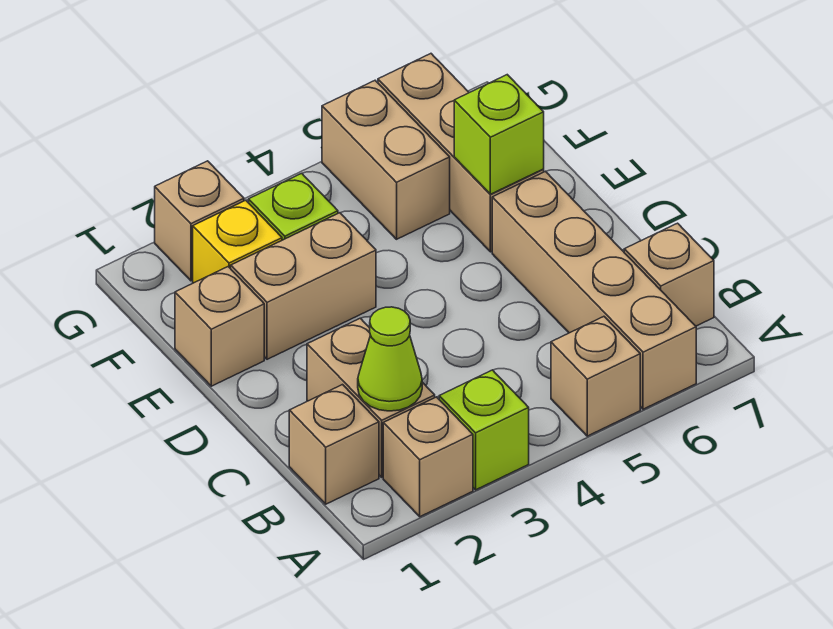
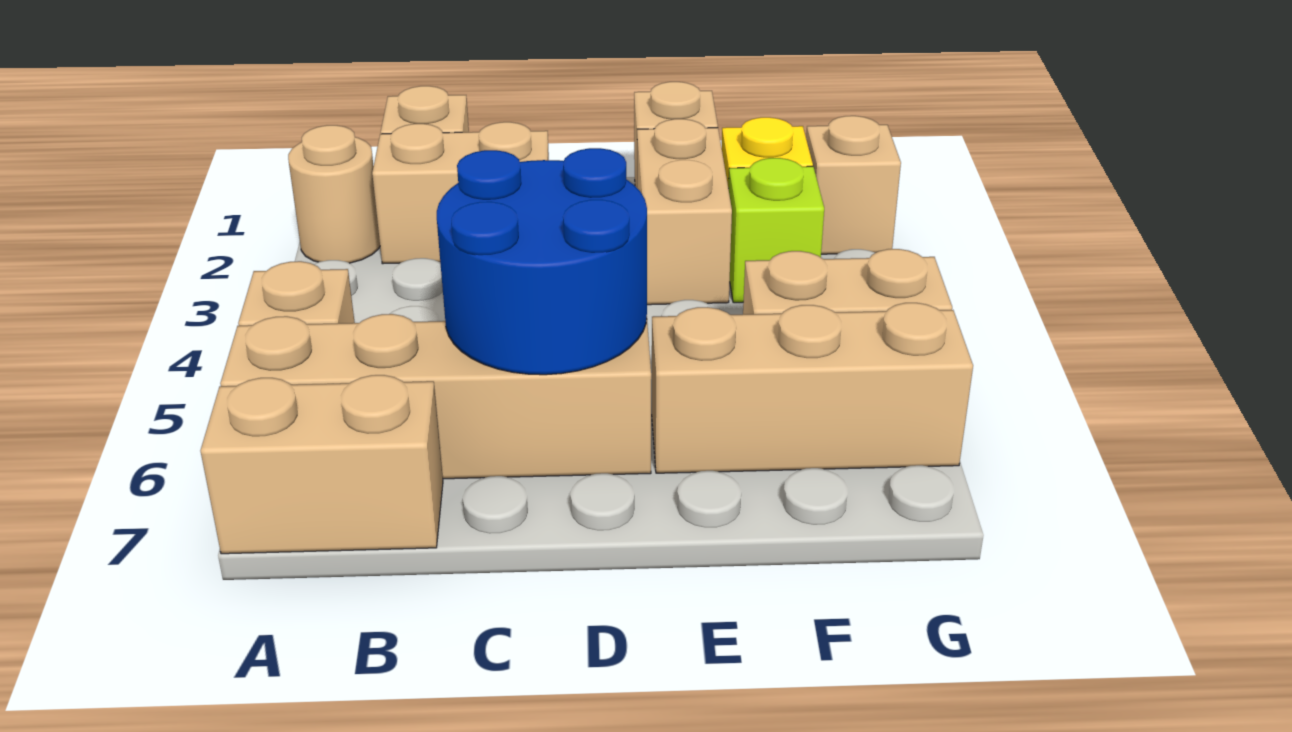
tan brick A2 level 1 -> tan round brick A2 level 1
lime brick A3 level 1 -> none
lime cone B2 level 2 -> none
tan brick B7 level 1 -> tan brick A7:B7 level 1
none -> blue round brick C5:D6 level 2
lime brick E6 level 2 -> none

